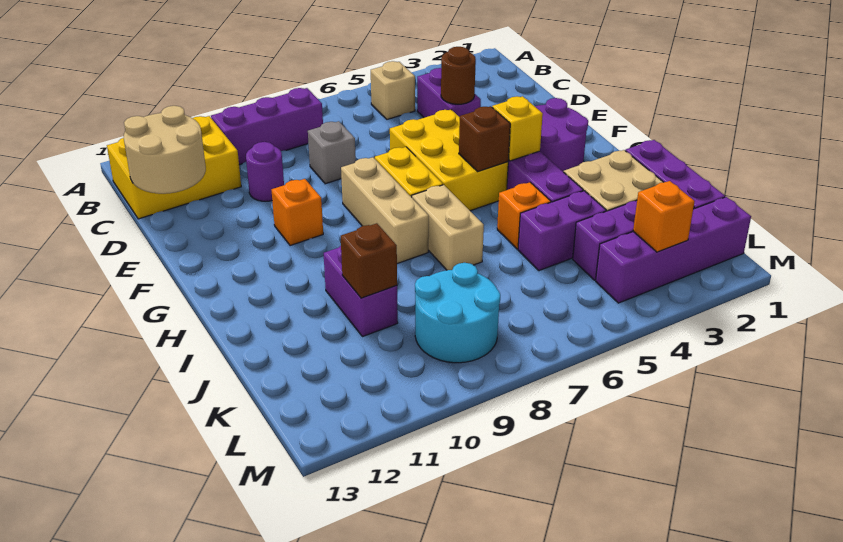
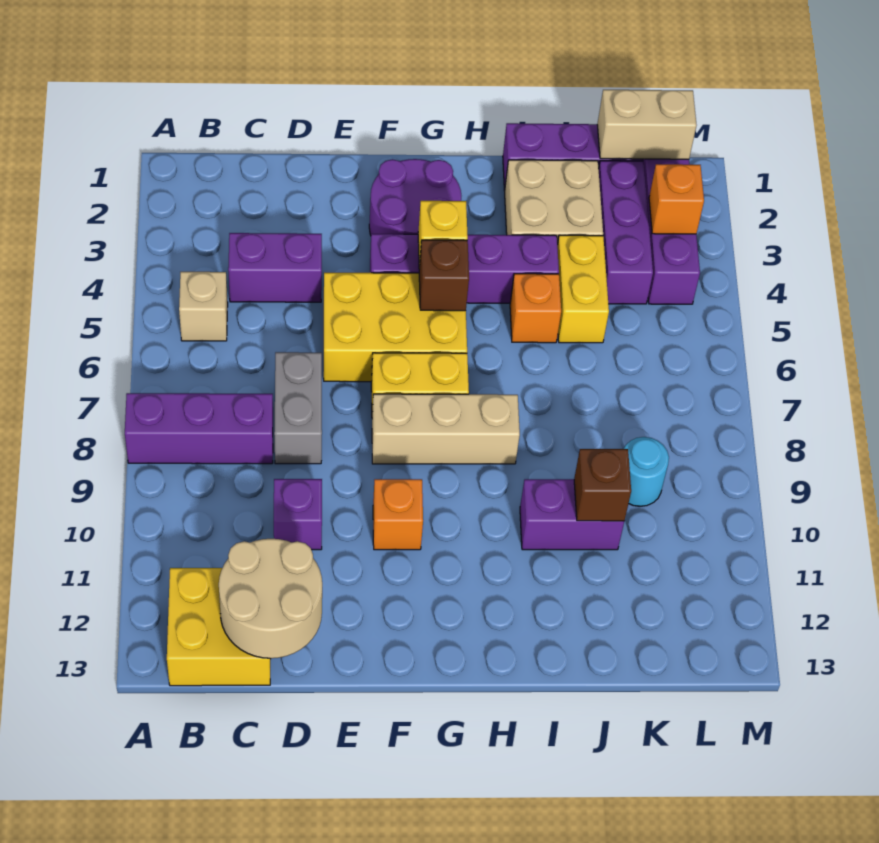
purple brick B8:B10 level 1 -> purple brick A8:C8 level 1
yellow brick B11:C13 level 1 -> yellow brick B12:C13 level 1
brown round brick D4 level 2 -> none
grey brick D8 level 1 -> grey brick D7:D8 level 1
purple round brick D10 level 1 -> purple brick D10 level 1
tan brick H7:I7 level 1 -> tan brick K1:L1 level 2
purple brick J4:J5 level 1 -> yellow brick J4:J5 level 1
cyan round brick K8:L9 level 1 -> cyan round brick K9 level 1

